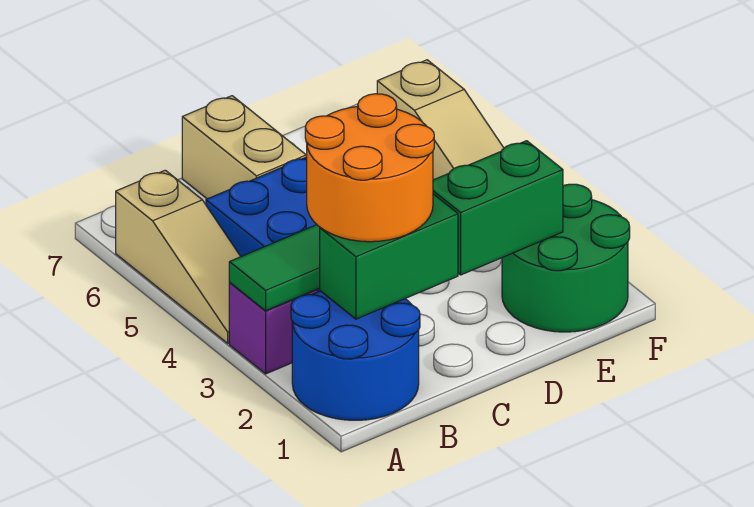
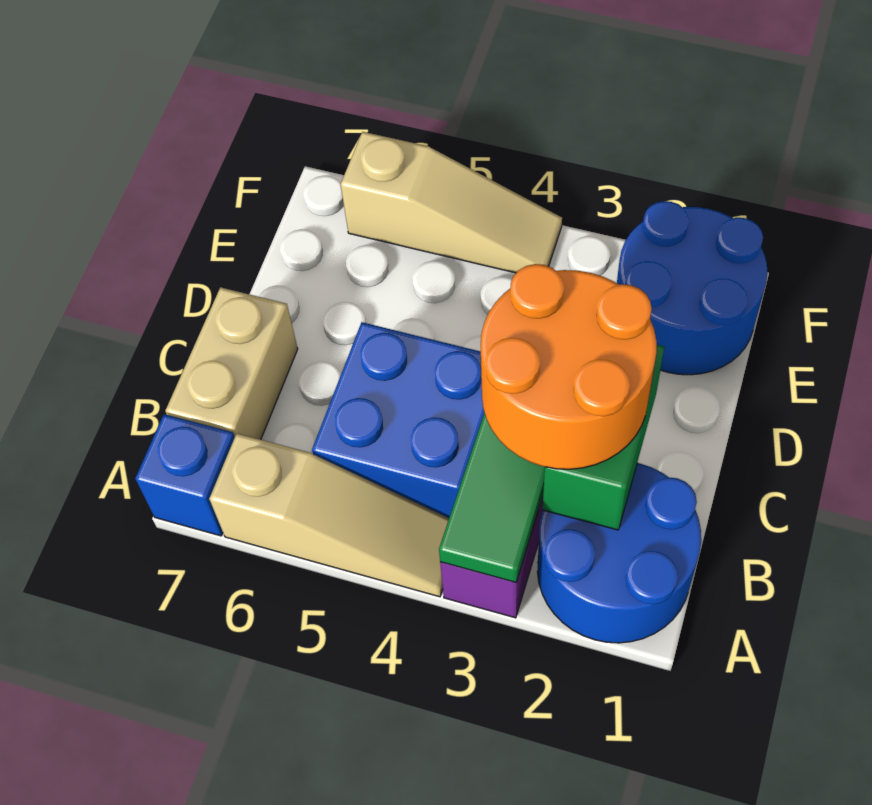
none -> blue brick A7 level 1
tan brick C6:C7 level 1 -> tan brick B7:C7 level 1
green brick D2:E2 level 2 -> none
green round brick E1:F2 level 1 -> blue round brick E1:F2 level 1

